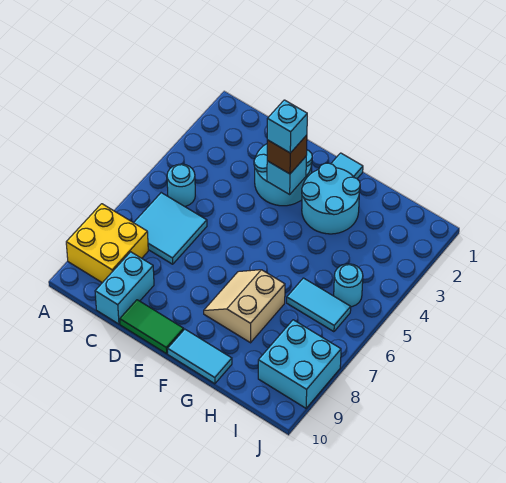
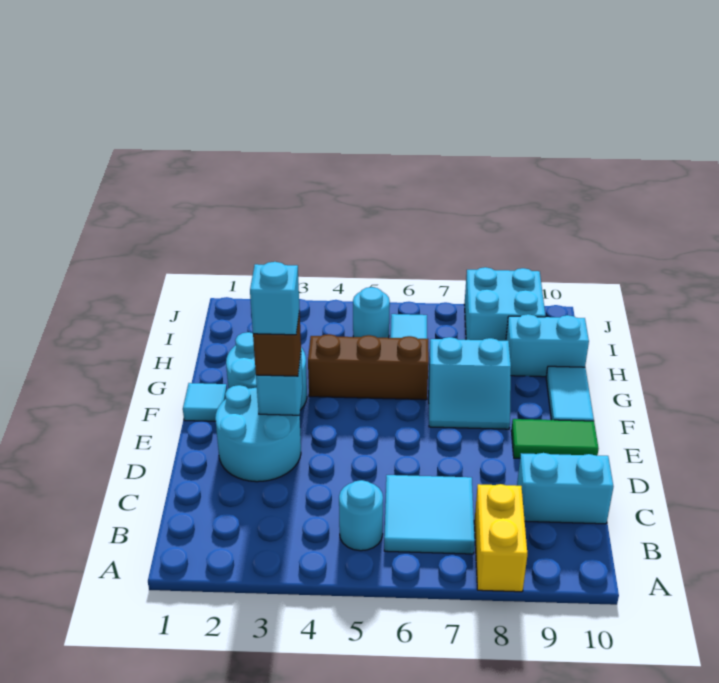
yellow brick A8:B9 level 1 -> yellow brick A8:B8 level 1
green tile D10:E10 level 1 -> green tile E9:E10 level 1
tan slope F7:G8 level 1 top G -> cyan slope F7:G8 level 1 top G
none -> brown brick G4:G6 level 1
none -> cyan brick H9:H10 level 1

